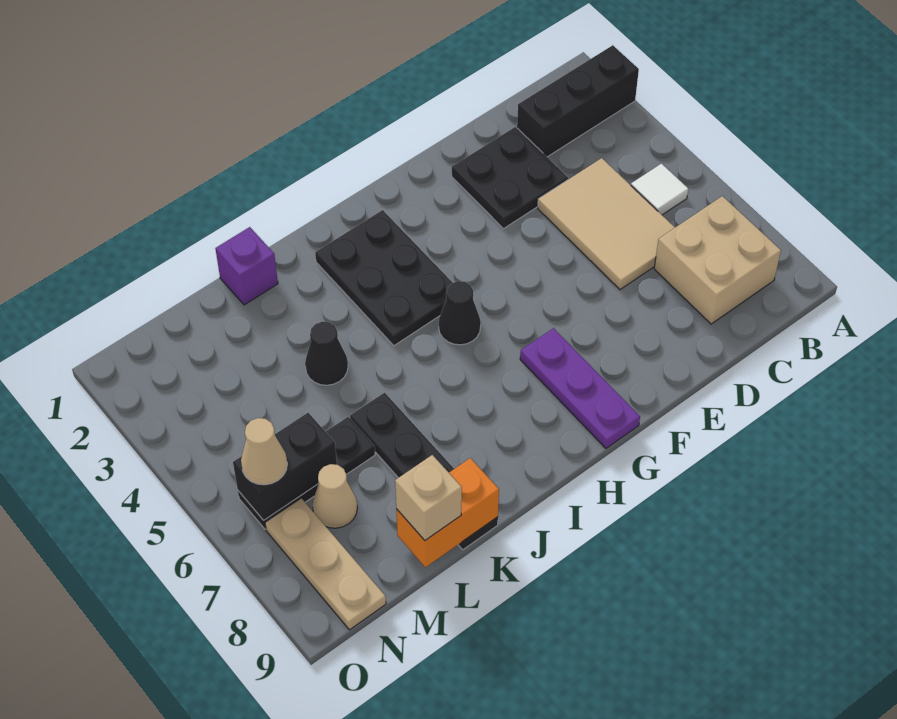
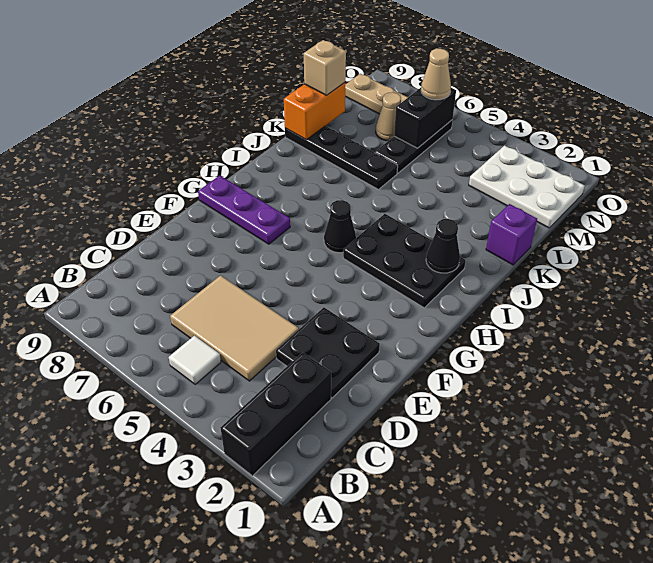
tan brick B7:C8 level 1 -> none
black cone K4 level 1 -> black cone I2 level 2
none -> white plate M1:N3 level 1

